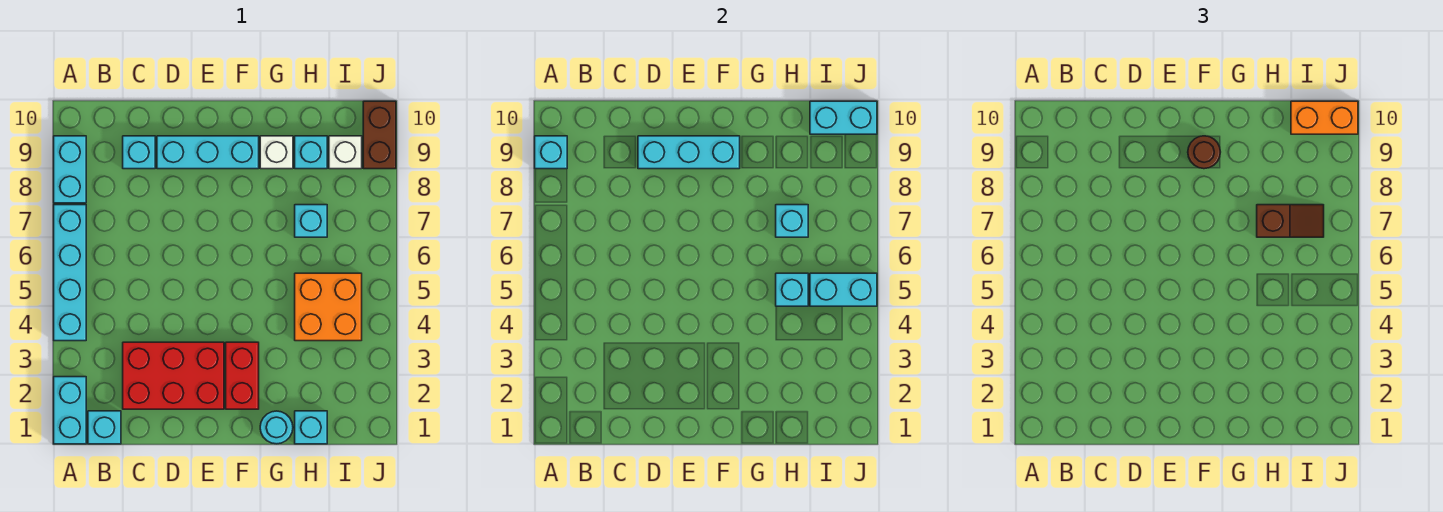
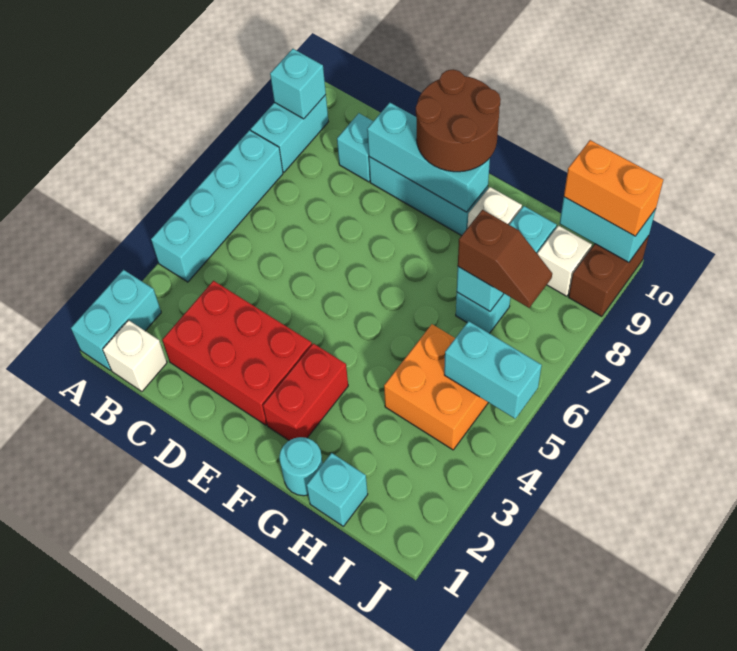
cyan brick B1 level 1 -> white brick B1 level 1
brown round brick F9 level 3 -> brown round brick E9:F10 level 3
cyan brick H5 level 2 -> none

